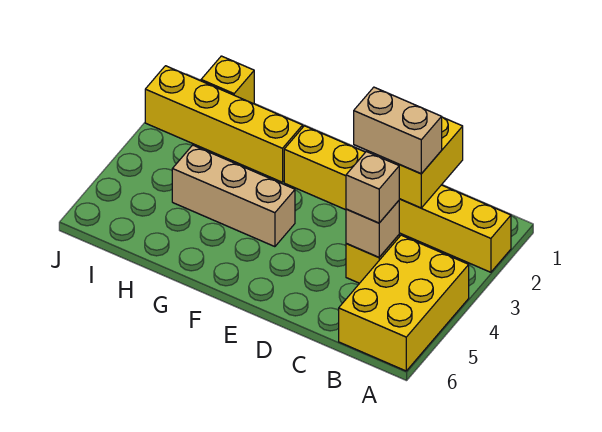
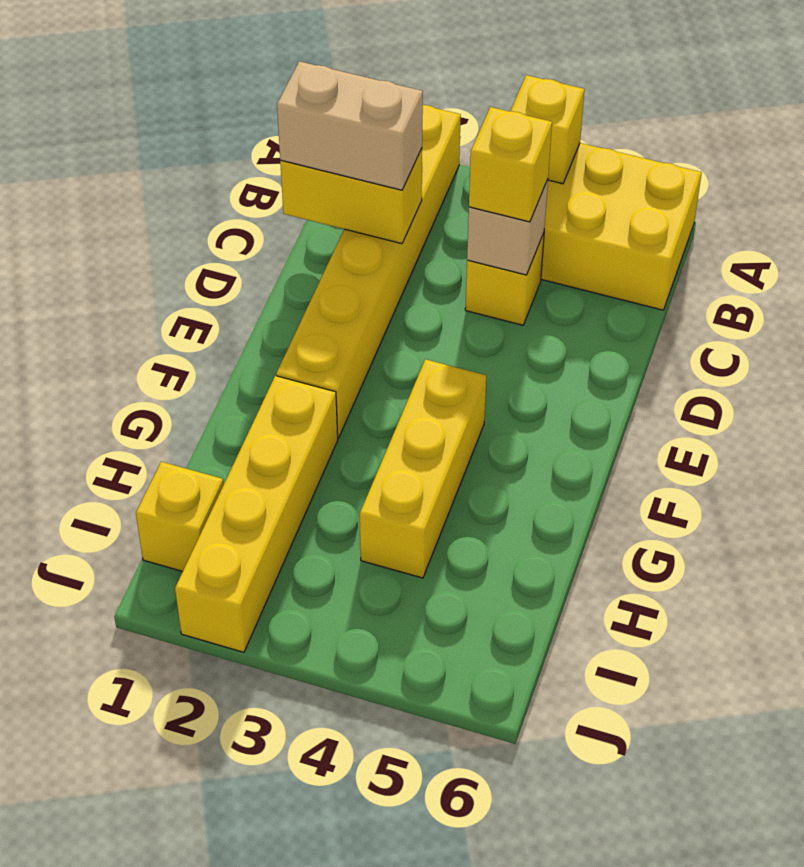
none -> yellow brick A4 level 2
tan brick C2:D2 level 3 -> tan brick C1:C2 level 3
tan brick C4 level 3 -> yellow brick C4 level 3
tan brick F4:H4 level 1 -> yellow brick F4:H4 level 1

